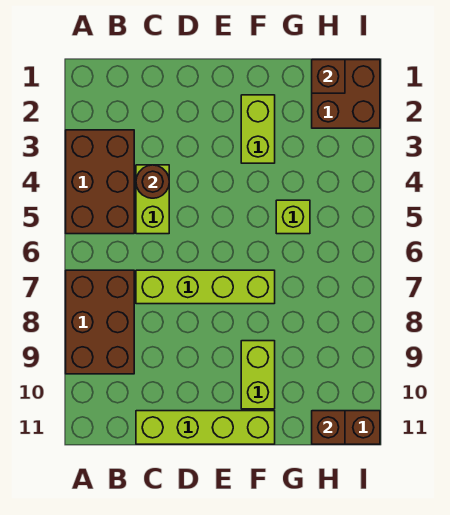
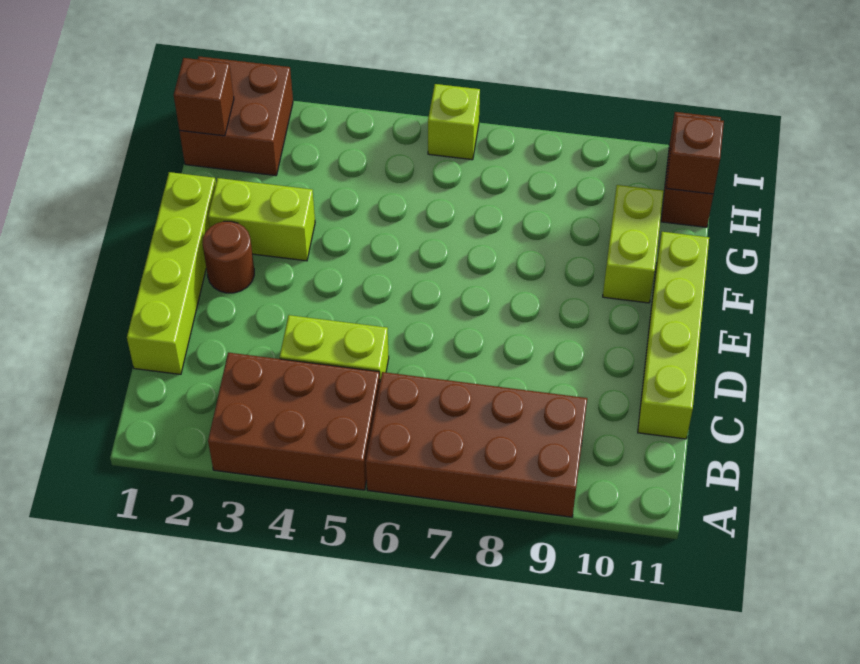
brown brick A7:B9 level 1 -> brown brick A6:B9 level 1
brown round brick C4 level 2 -> brown round brick E2 level 1
lime brick C7:F7 level 1 -> lime brick C1:F1 level 1
lime brick F9:F10 level 1 -> lime brick F10:G10 level 1
lime brick G5 level 1 -> lime brick I6 level 1

